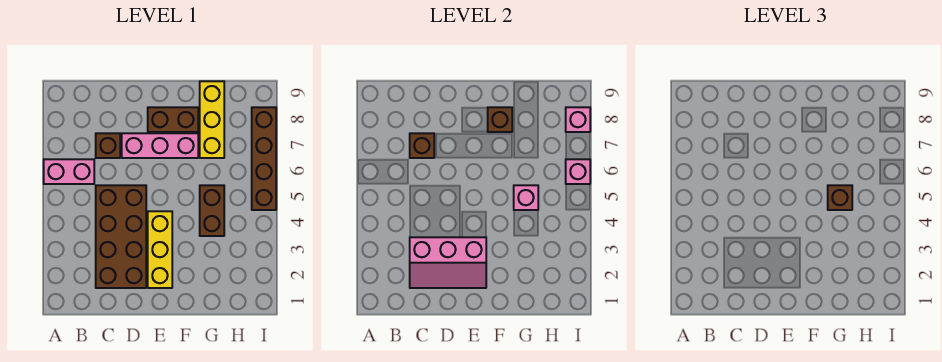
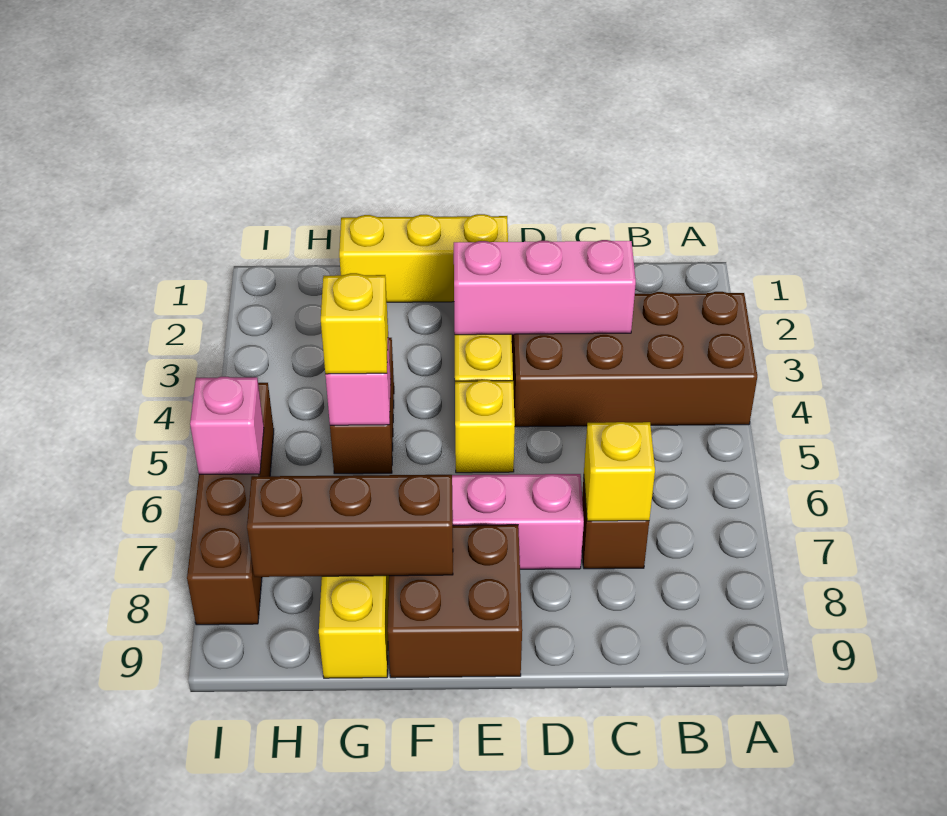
pink brick A6:B6 level 1 -> none
brown brick C2:D5 level 1 -> brown brick A3:D4 level 1
brown brick C7 level 2 -> yellow brick C7 level 2
none -> yellow brick E1:G1 level 1
none -> yellow brick E5 level 1
brown brick E8:F8 level 1 -> brown brick E8:F9 level 1
brown brick F8 level 2 -> brown brick F8:H8 level 2
brown brick G5 level 3 -> yellow brick G5 level 3
pink brick I8 level 2 -> none

